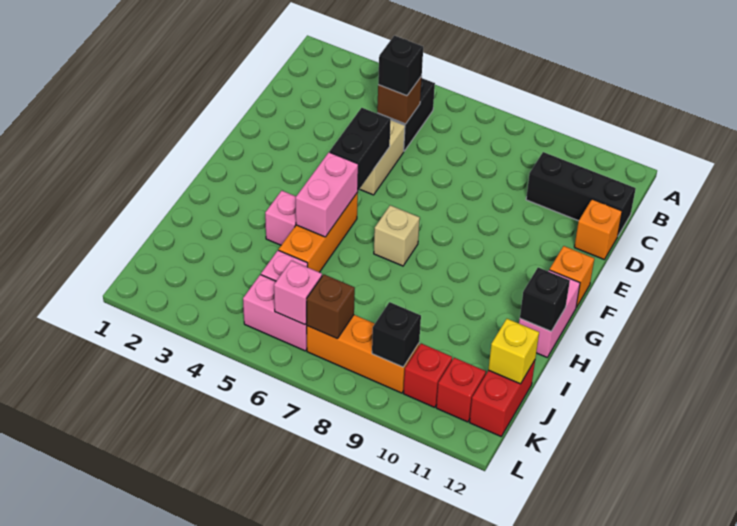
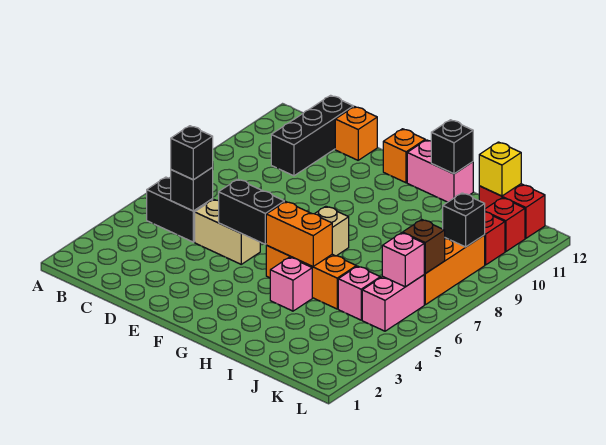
brown brick C5 level 2 -> black brick C5 level 2
pink brick G5:H5 level 2 -> orange brick G5:H5 level 2

